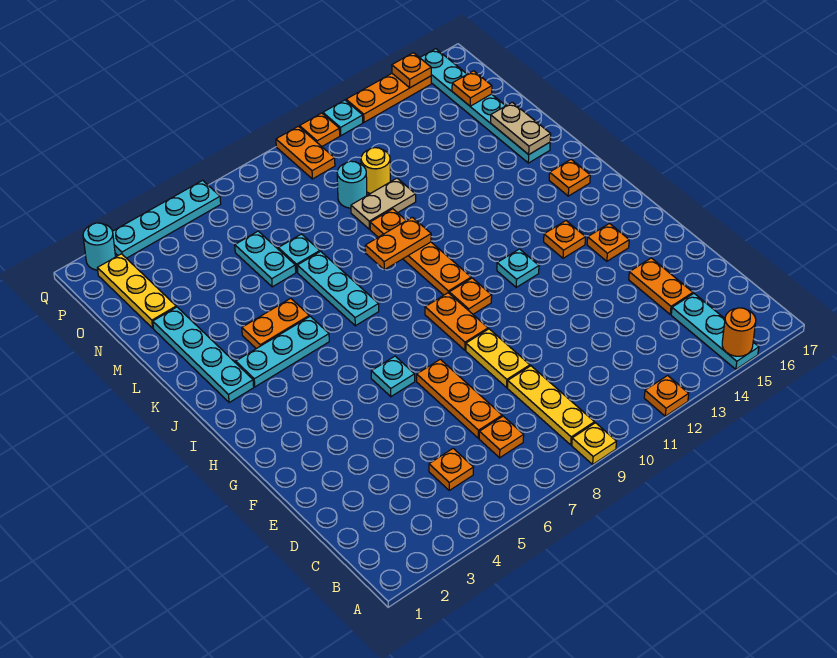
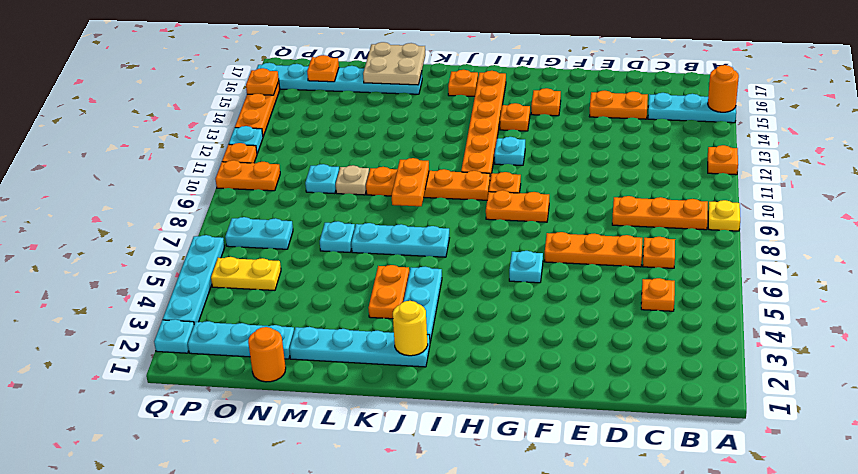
yellow plate B9:D9 level 1 -> orange plate B9:D9 level 1
yellow plate E9:F9 level 1 -> yellow plate O5:P5 level 1
none -> orange plate I11:I16 level 1
tan plate L16:M16 level 2 -> tan plate L16:M17 level 2
cyan plate M6:N6 level 1 -> cyan plate O7:P7 level 1
tan plate M10:M11 level 1 -> tan plate M10 level 1
none -> orange round brick N1 level 1
yellow plate N2:P2 level 1 -> cyan plate N2:P2 level 1
cyan round brick N10 level 1 -> cyan plate N10 level 1
yellow round brick N11 level 1 -> yellow round brick J2 level 2
cyan round brick Q2 level 1 -> cyan plate Q2 level 1

